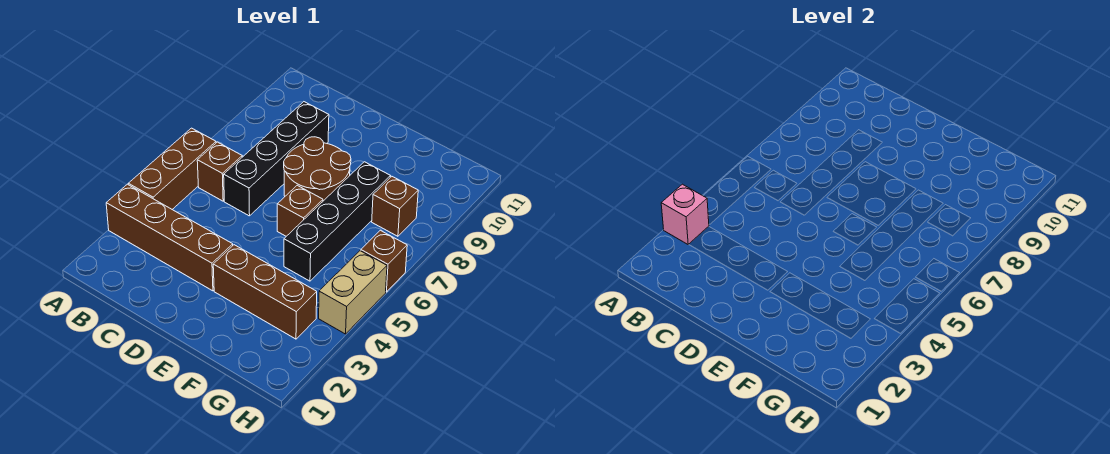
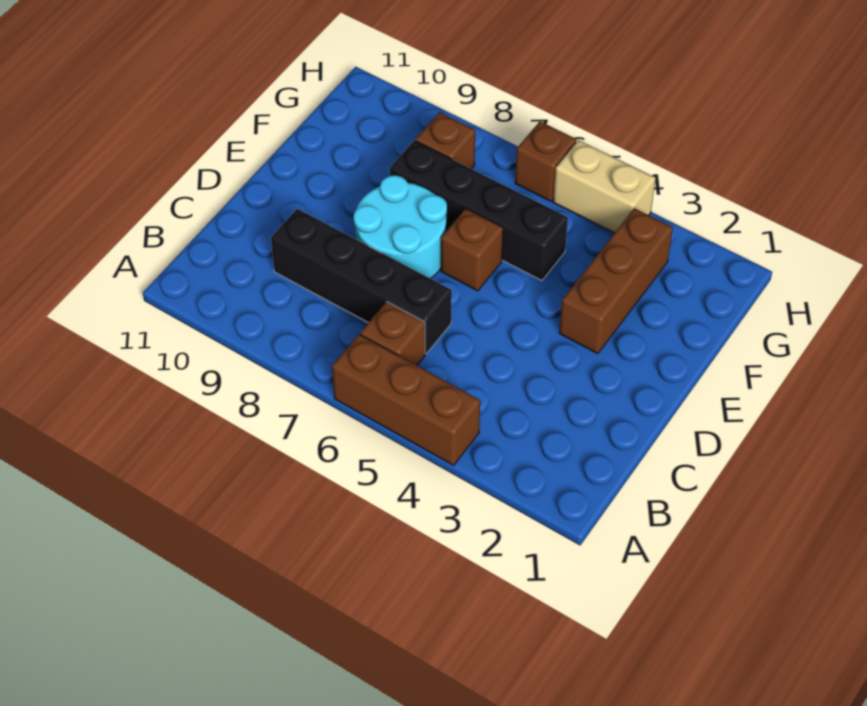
brown brick A3:D3 level 1 -> none
pink brick A3 level 2 -> none
brown round brick D7:E8 level 1 -> cyan round brick D7:E8 level 1

